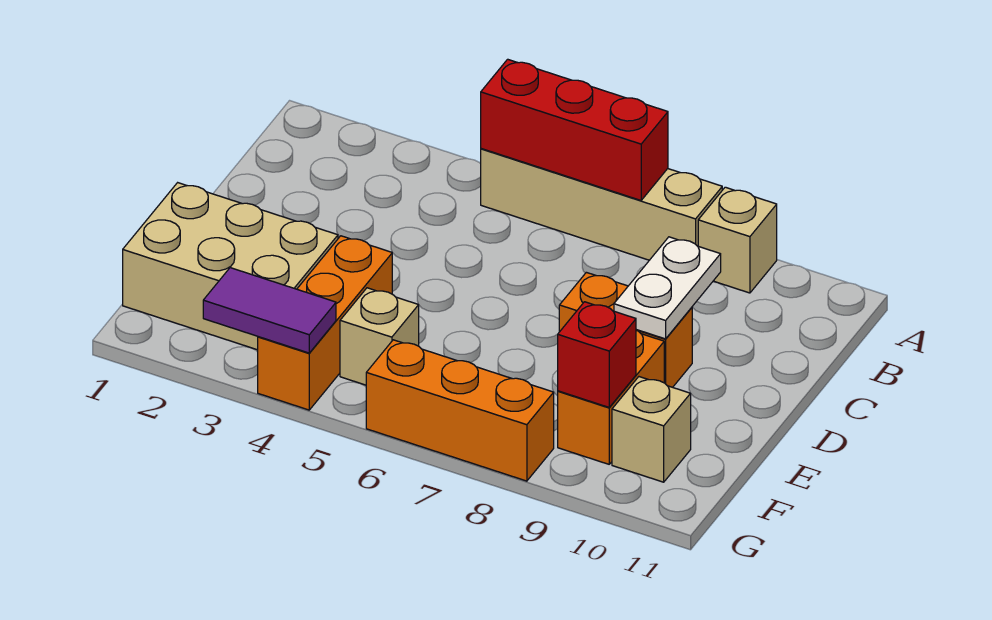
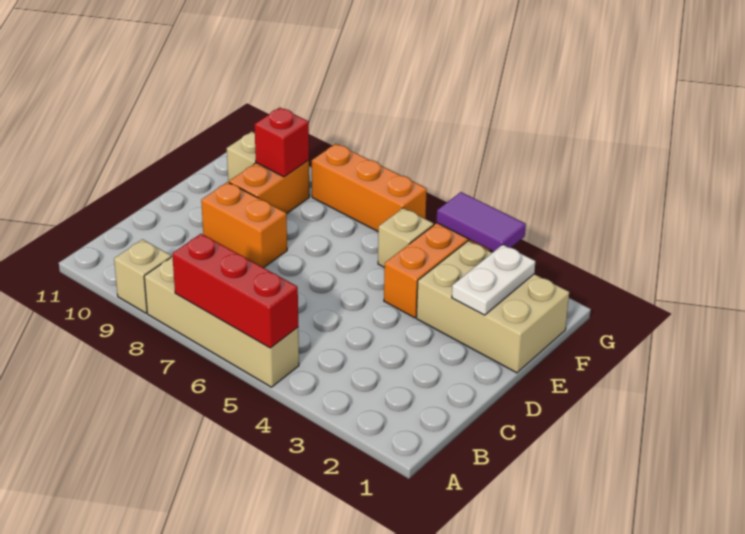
white plate C9:D9 level 2 -> white plate E2:F2 level 2

